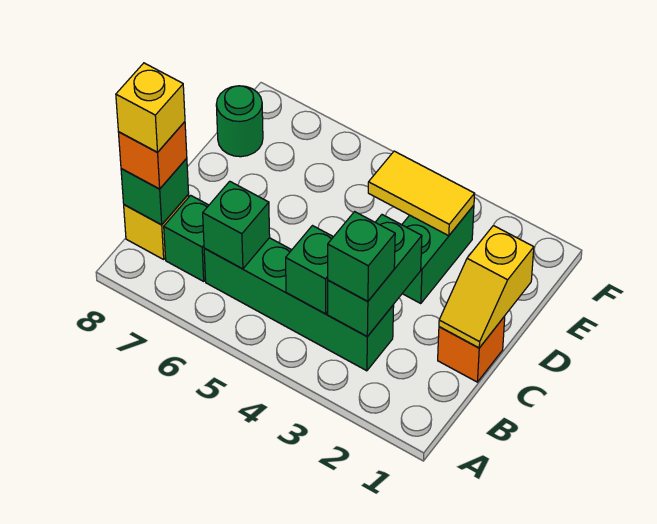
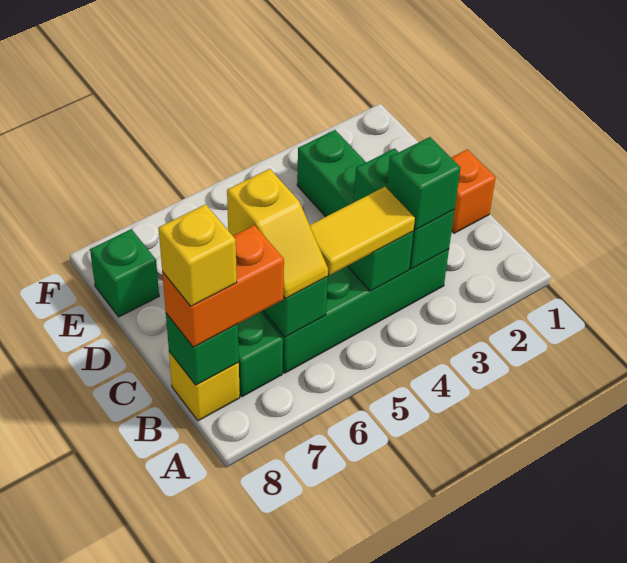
orange brick B8 level 3 -> orange brick B7:B8 level 3
yellow slope C1:D1 level 2 top D -> yellow slope B6:C6 level 3 top C
yellow tile E3:E4 level 2 -> yellow tile B4:B5 level 3
green round brick E8 level 1 -> green brick E8 level 1

